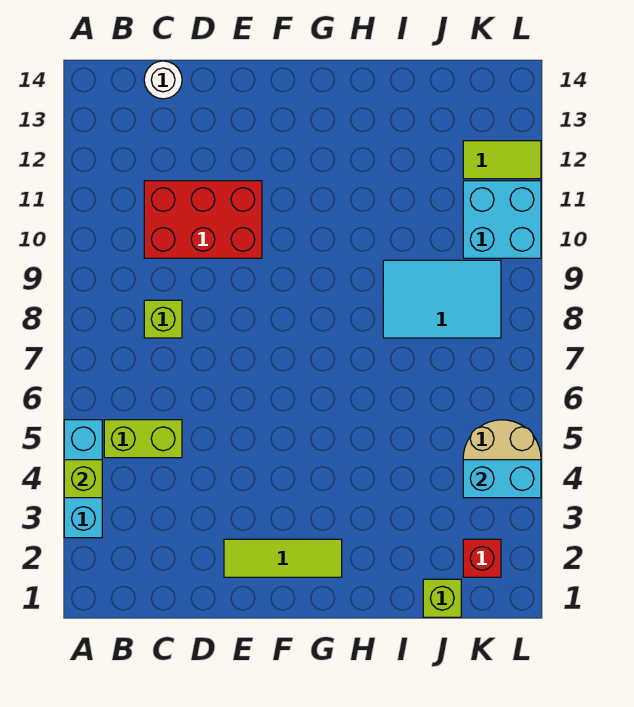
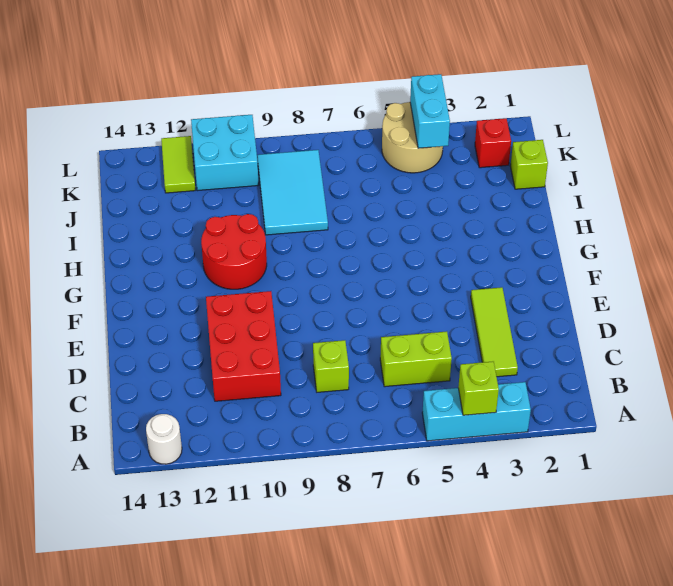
lime brick B5:C5 level 1 -> lime brick C5:C6 level 1
white round brick C14 level 1 -> white round brick A13 level 1
lime tile E2:G2 level 1 -> lime tile C3:E3 level 1
none -> red round brick G10:H11 level 1

